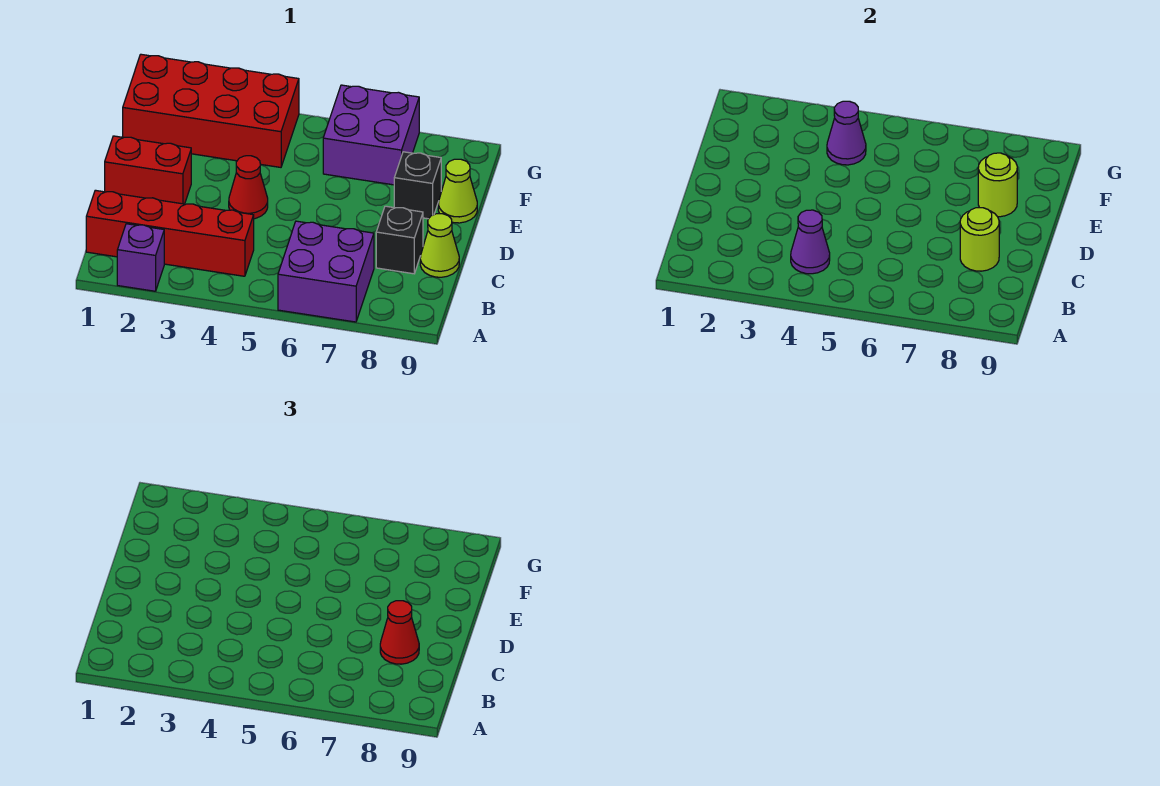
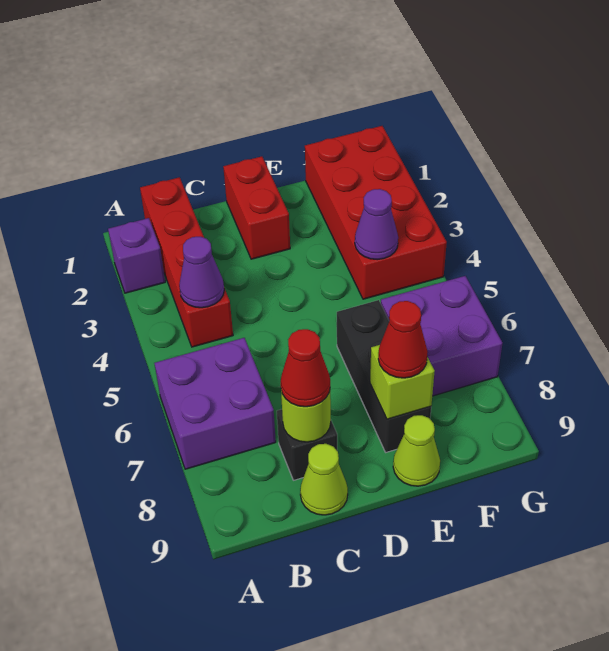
red cone D4 level 1 -> red cone E8 level 3
black brick E8 level 1 -> black brick E6:E8 level 1
lime round brick E8 level 2 -> lime brick E8 level 2

